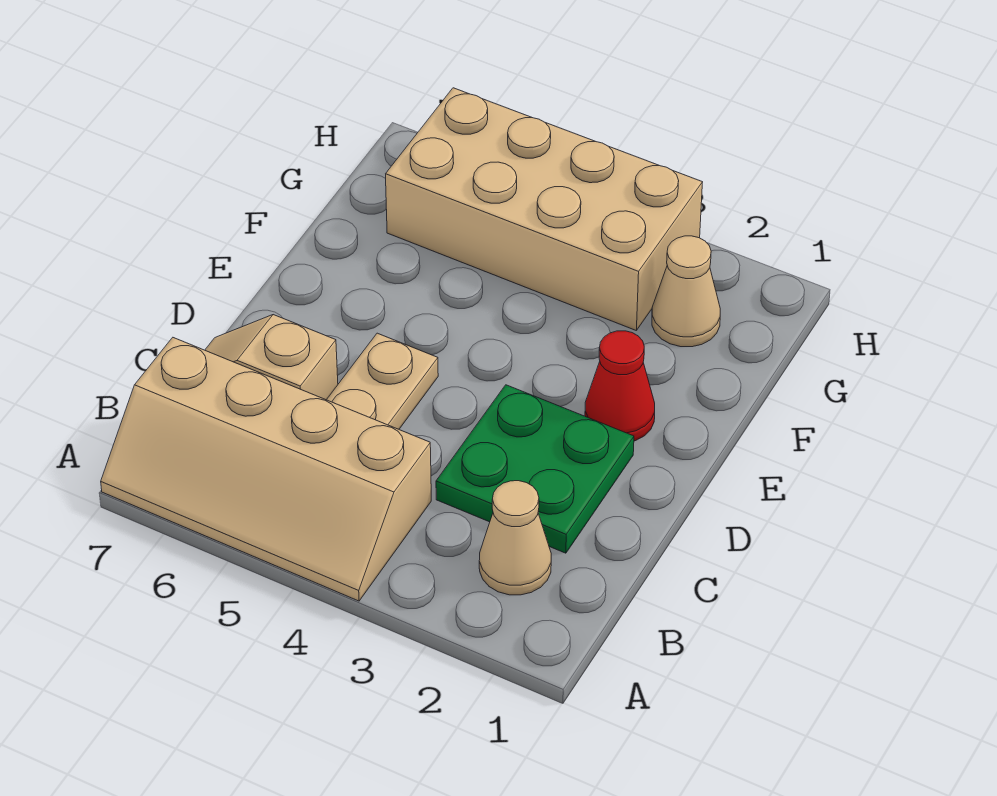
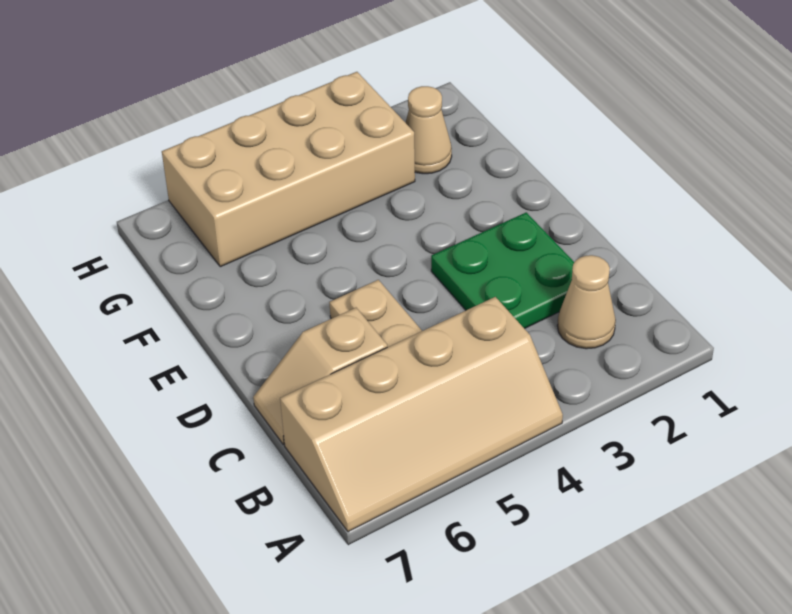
red cone E2 level 1 -> none

